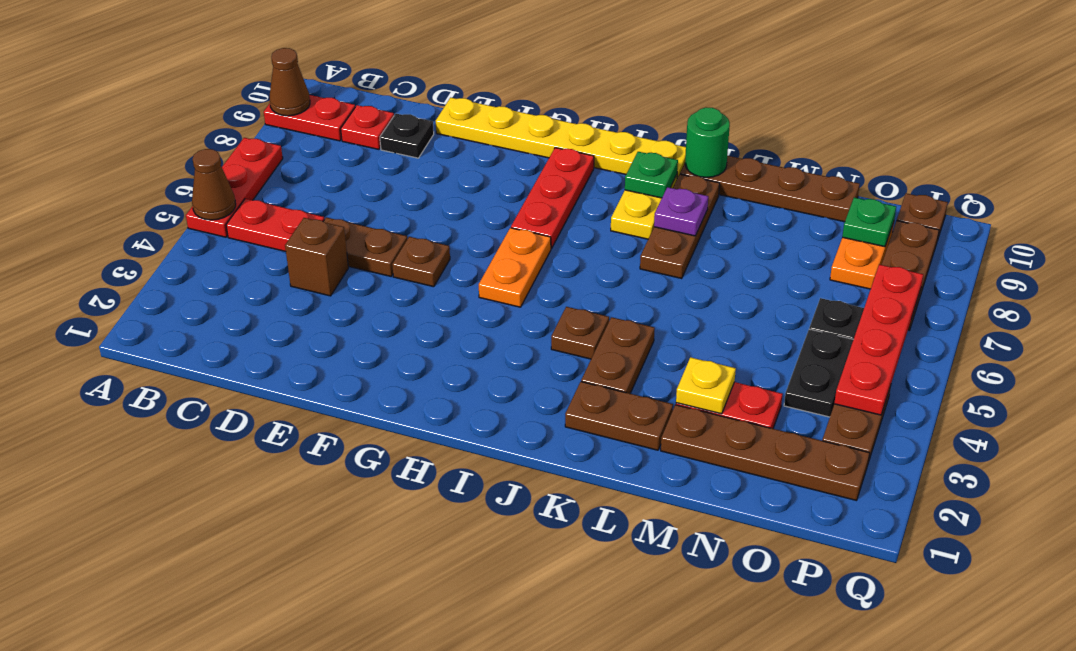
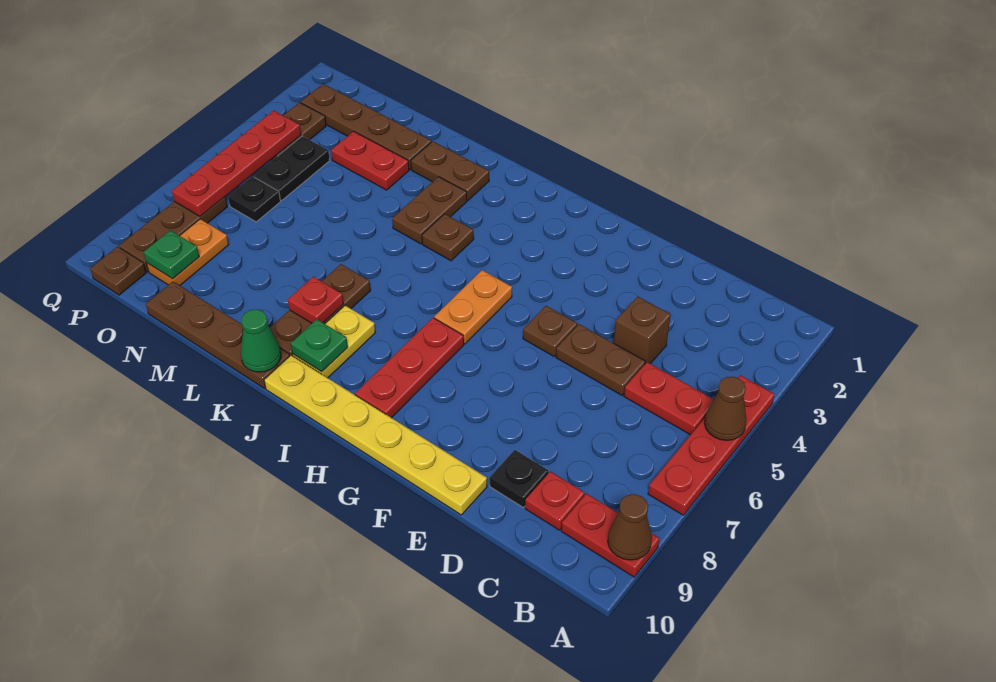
red plate A5:A7 level 1 -> red plate A4:A7 level 1
purple plate K8 level 2 -> red plate K8 level 2
green round brick K10 level 2 -> green cone K10 level 2
yellow plate M3 level 2 -> none

